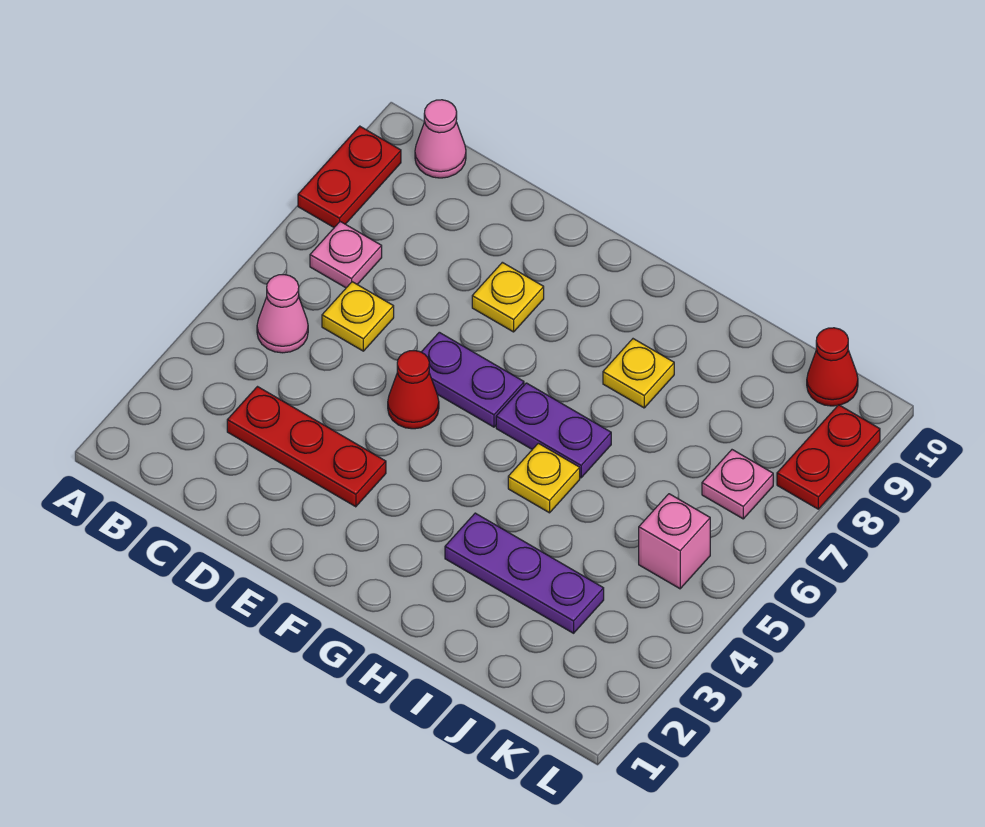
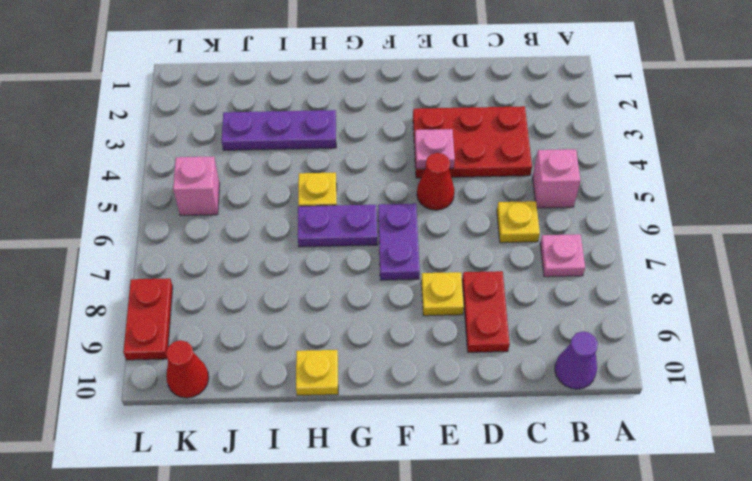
red plate A8:A9 level 1 -> red plate D8:D9 level 1
pink cone B5 level 1 -> pink brick B5 level 1
pink cone B10 level 1 -> purple cone B10 level 1
red plate C3:E3 level 1 -> red plate C3:E4 level 1
purple plate E6:F6 level 1 -> purple plate F6:F7 level 1
yellow plate H8 level 1 -> yellow plate H10 level 1
pink plate K7 level 1 -> pink plate E4 level 2

